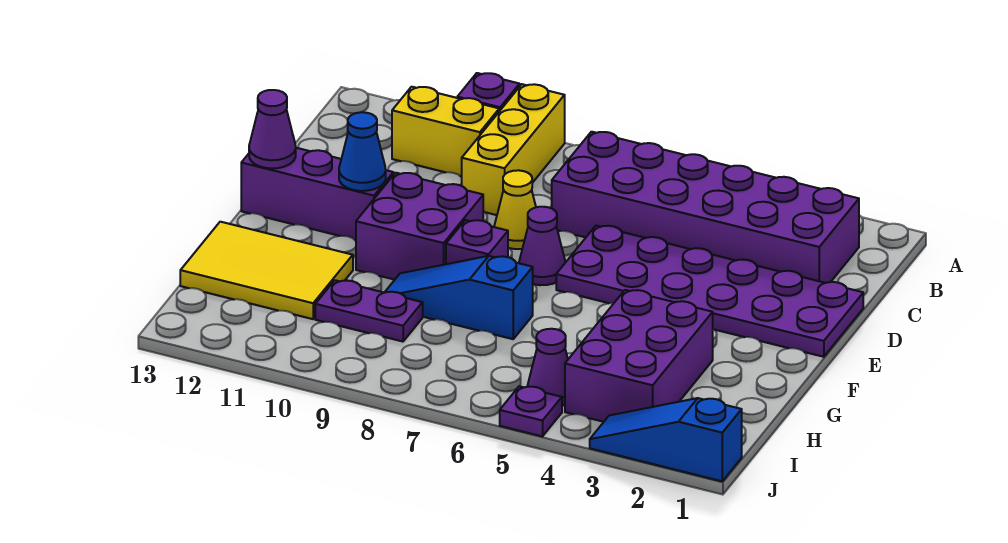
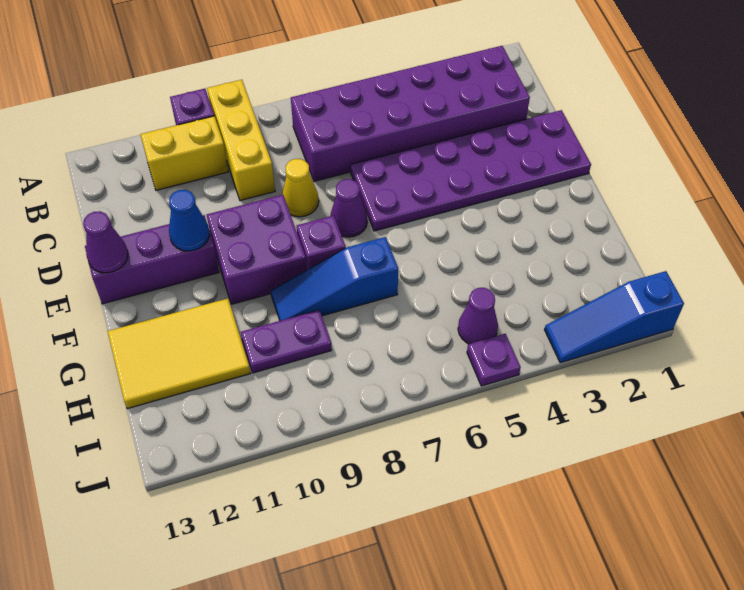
purple brick G3:I4 level 1 -> none

